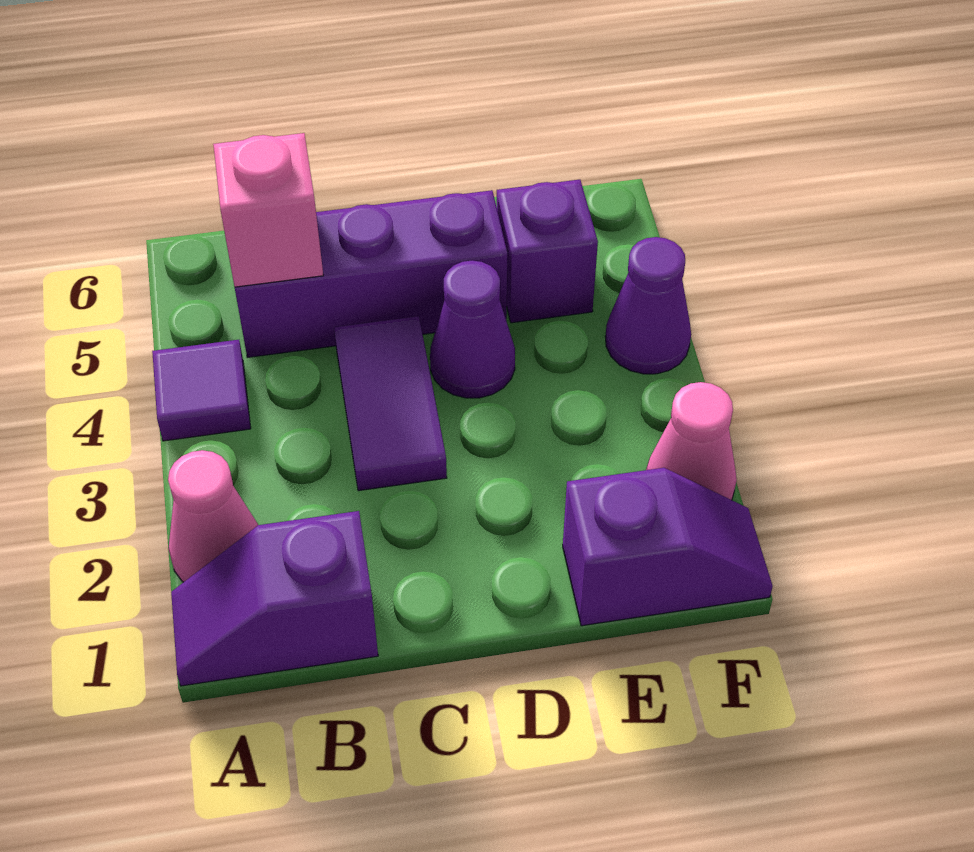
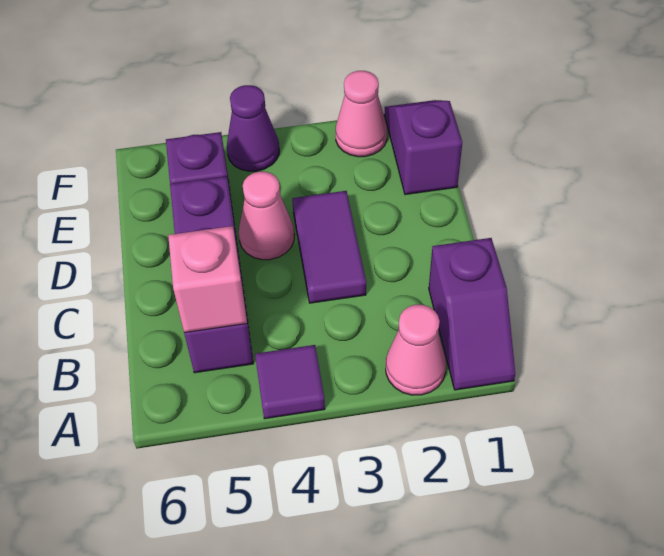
purple tile C3:C4 level 1 -> purple tile C3:D3 level 1
purple cone D4 level 1 -> pink cone D4 level 1

